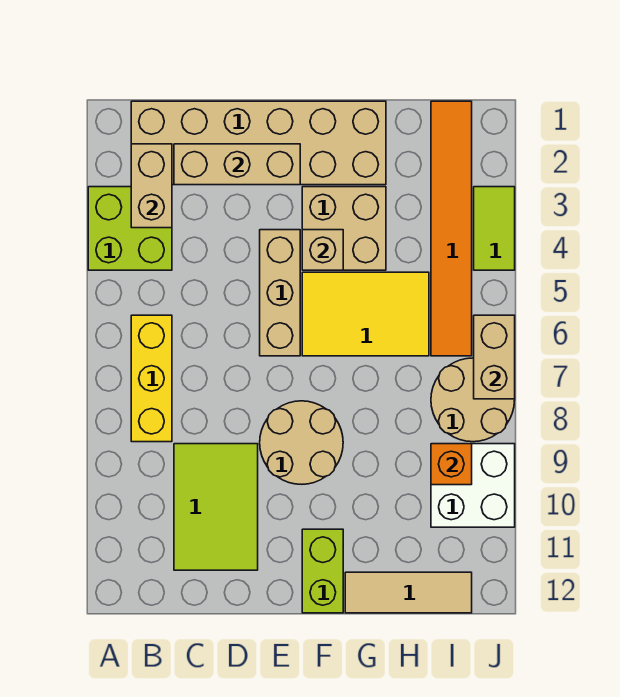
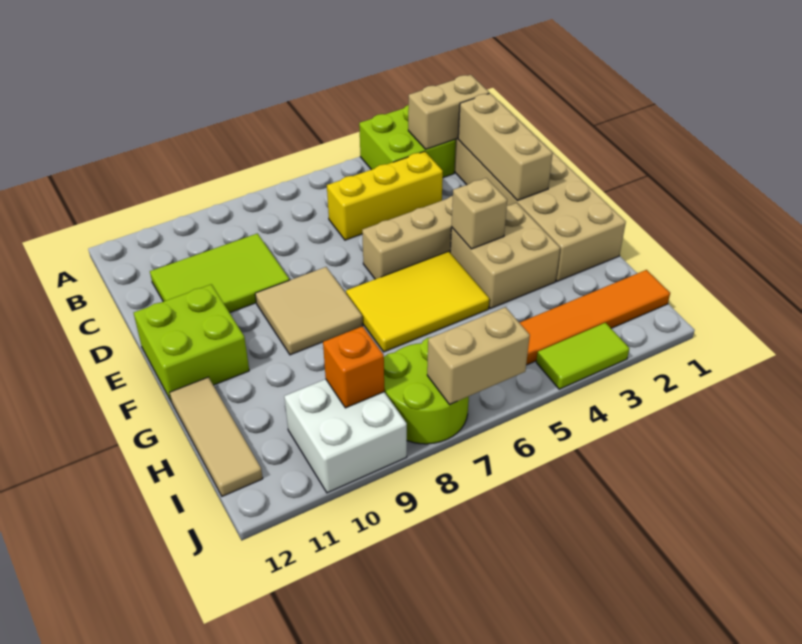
yellow brick B6:B8 level 1 -> yellow brick C4:C6 level 1
tan round brick E8:F9 level 1 -> tan tile E8:F9 level 1
yellow tile F5:H6 level 1 -> yellow tile F5:G7 level 1
lime brick F11:F12 level 1 -> lime brick E11:F12 level 1
tan round brick I7:J8 level 1 -> lime round brick I7:J8 level 1

